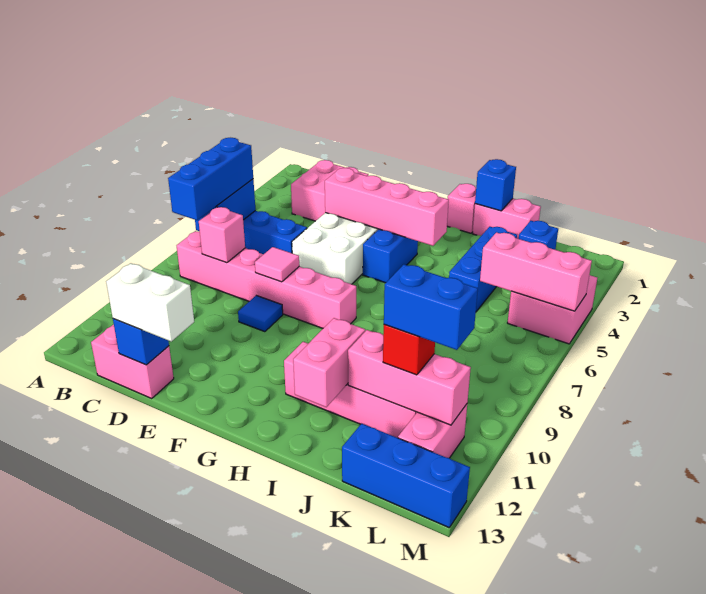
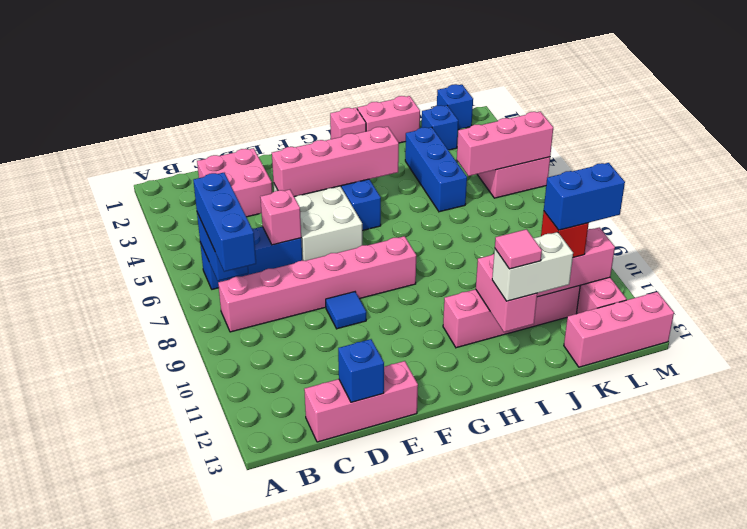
pink brick C8 level 2 -> pink brick D6 level 2
pink brick C13:D13 level 1 -> pink brick C13:E13 level 1
white brick D13:E13 level 3 -> white brick I12:J12 level 3
pink tile E8 level 2 -> pink tile I12 level 4
blue brick I1 level 2 -> blue brick L1 level 1
blue brick K13:M13 level 1 -> pink brick K13:M13 level 1

